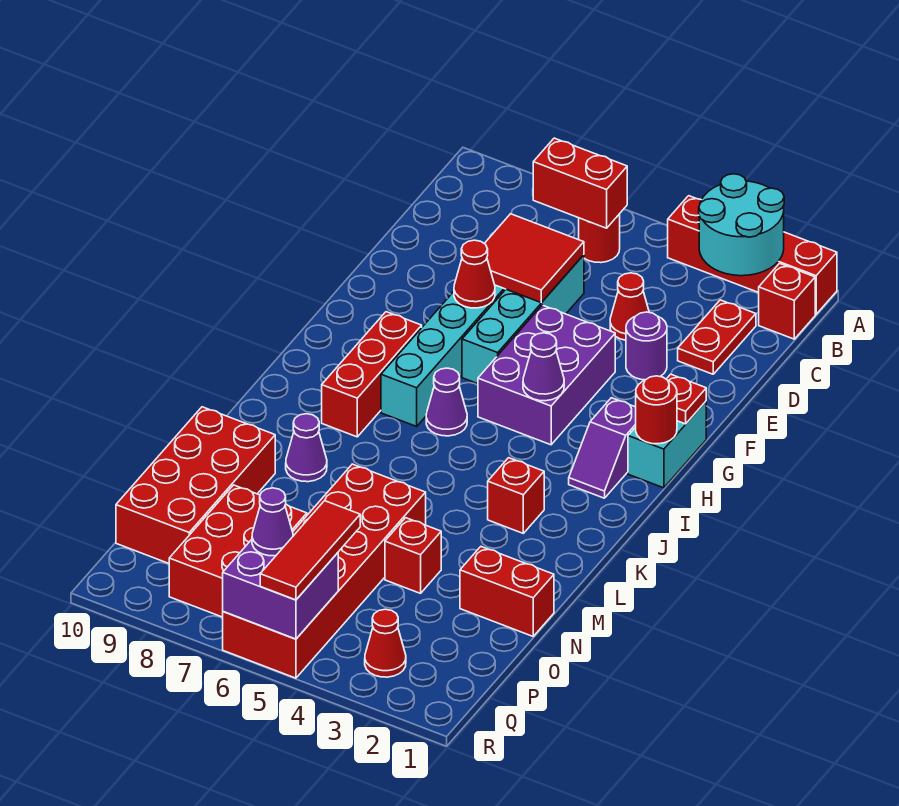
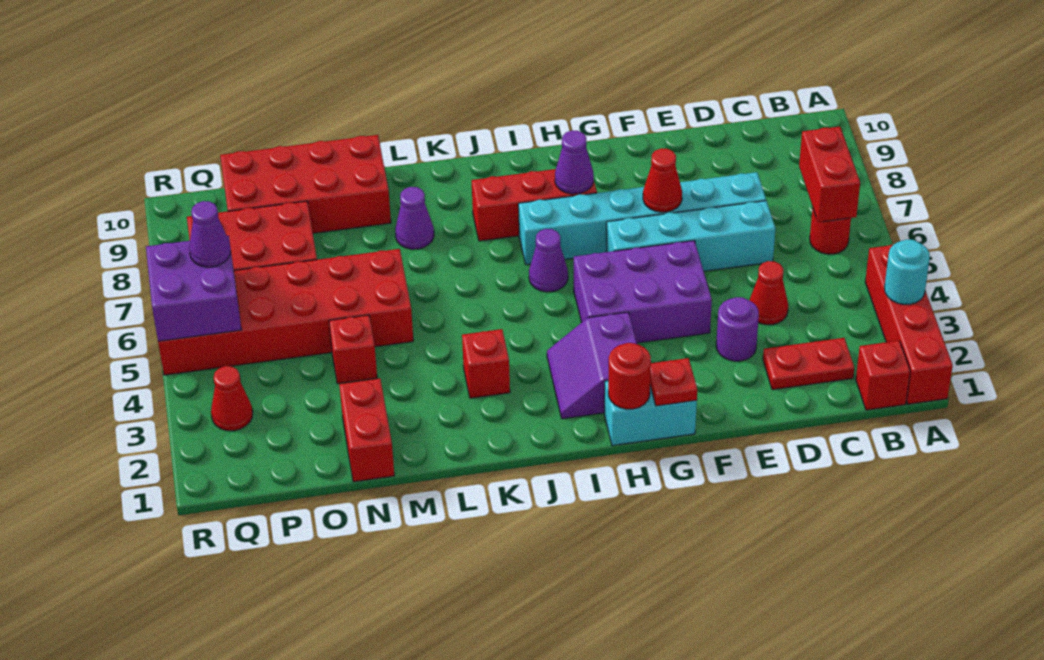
cyan round brick A2:B3 level 2 -> cyan round brick A3 level 2
red tile D6:E7 level 2 -> none
purple slope H2:I2 level 1 top H -> purple slope H2:I3 level 1 top H
purple cone H4 level 2 -> purple cone H8 level 2
red tile P5:R5 level 3 -> none

